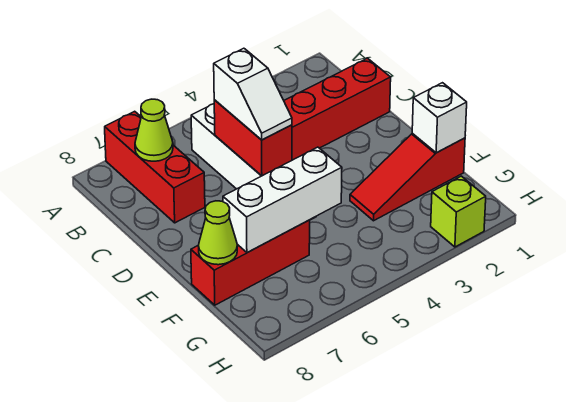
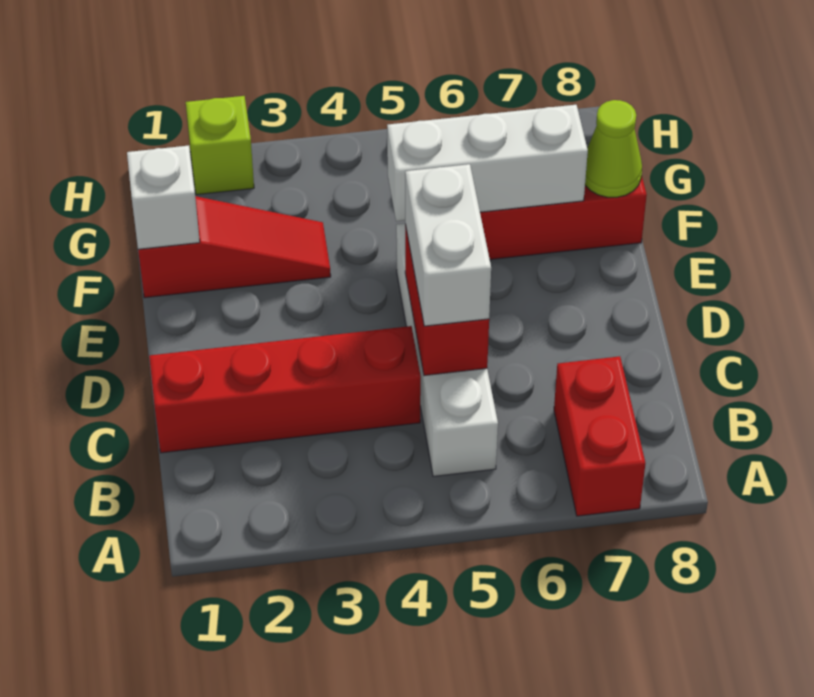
red brick A7:C7 level 1 -> red brick A7:B7 level 1
lime cone B7 level 2 -> none
white slope C5:D5 level 3 top C -> white brick C5:D5 level 3

